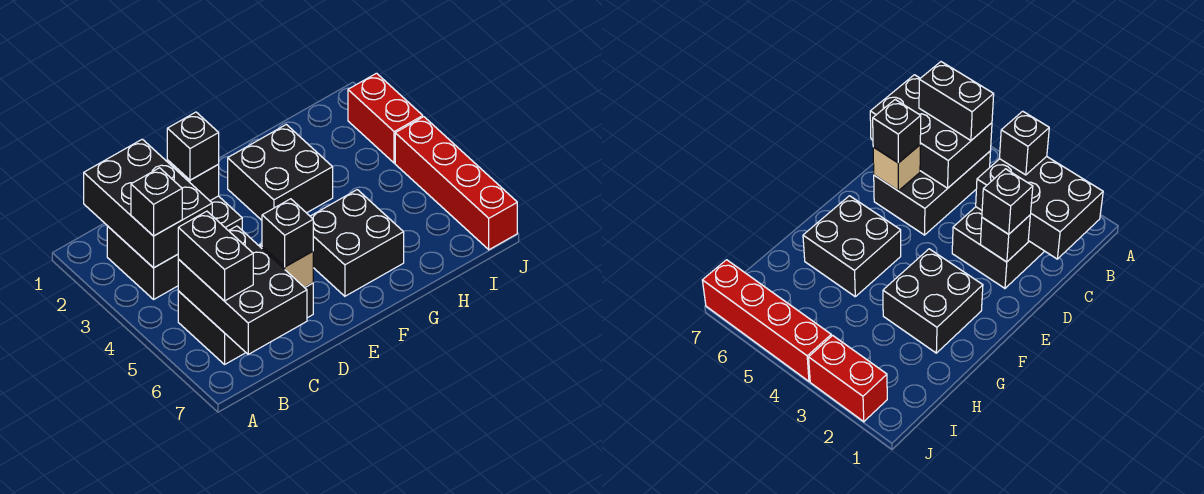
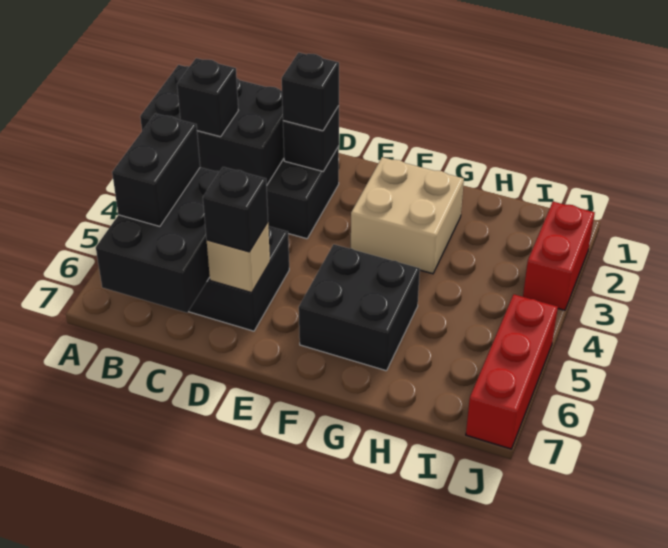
black brick B1:C3 level 2 -> black brick A2:C3 level 2
black brick F2:G3 level 1 -> tan brick F2:G3 level 1
red brick J4:J7 level 1 -> red brick J5:J7 level 1

